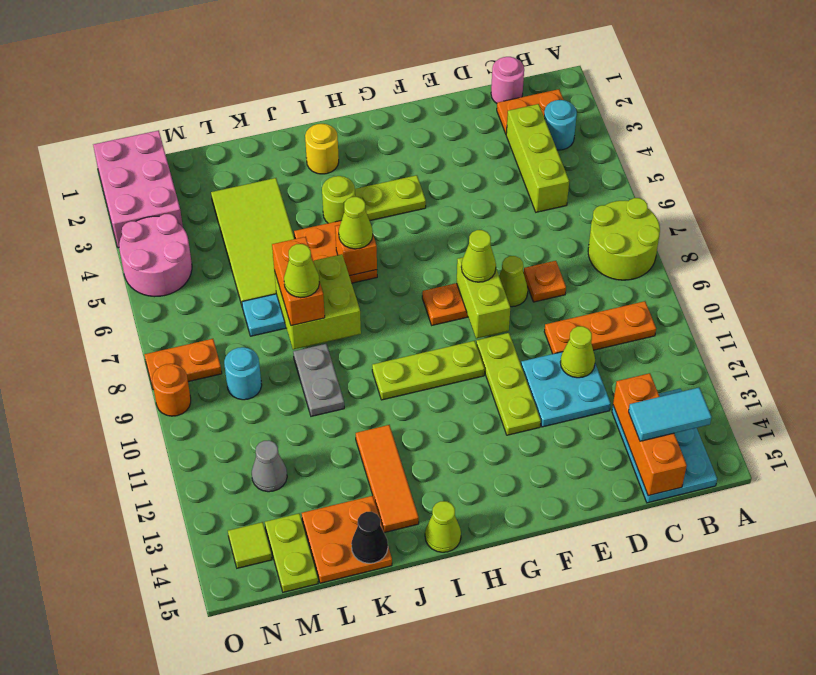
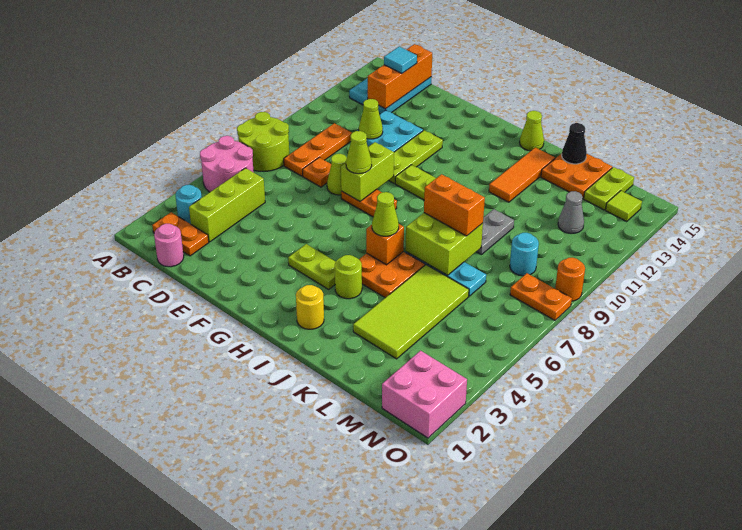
orange plate B10:D10 level 1 -> orange plate C8:C10 level 1
cyan tile B14:C14 level 3 -> cyan tile C14 level 3
orange brick K7:K8 level 3 -> orange brick J8:K8 level 3
lime cone K8 level 4 -> none
pink brick N1:O3 level 1 -> pink brick N1:O2 level 1
pink round brick N4:O5 level 1 -> pink round brick A5:B6 level 1

